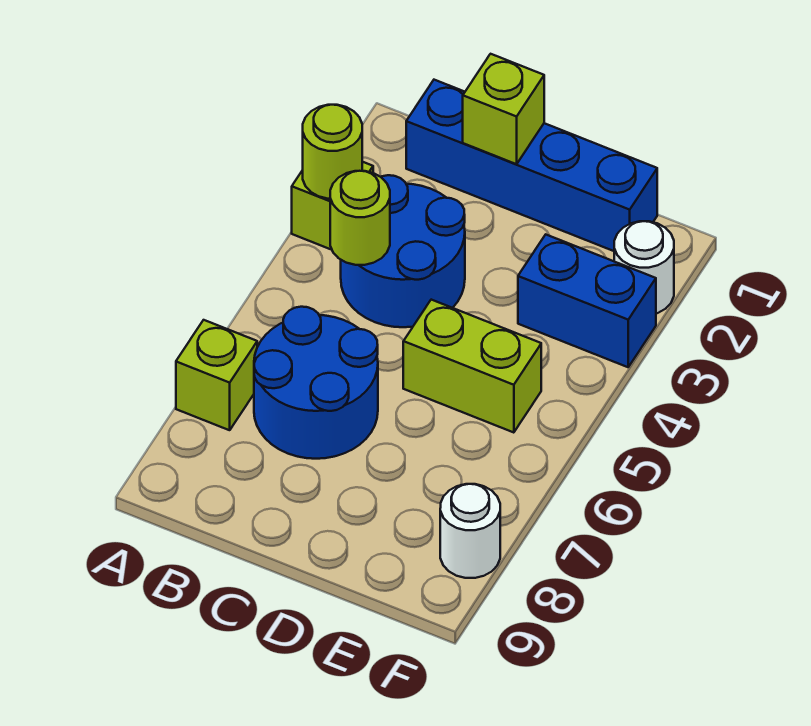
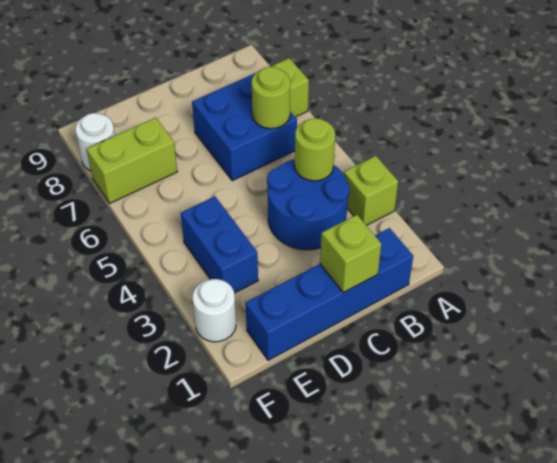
lime round brick A3 level 2 -> lime round brick B6 level 2
blue round brick B6:C7 level 1 -> blue brick B6:C7 level 1
lime brick D5:E5 level 1 -> lime brick E7:F7 level 1
blue brick E3:F3 level 1 -> blue brick E3:E4 level 1

